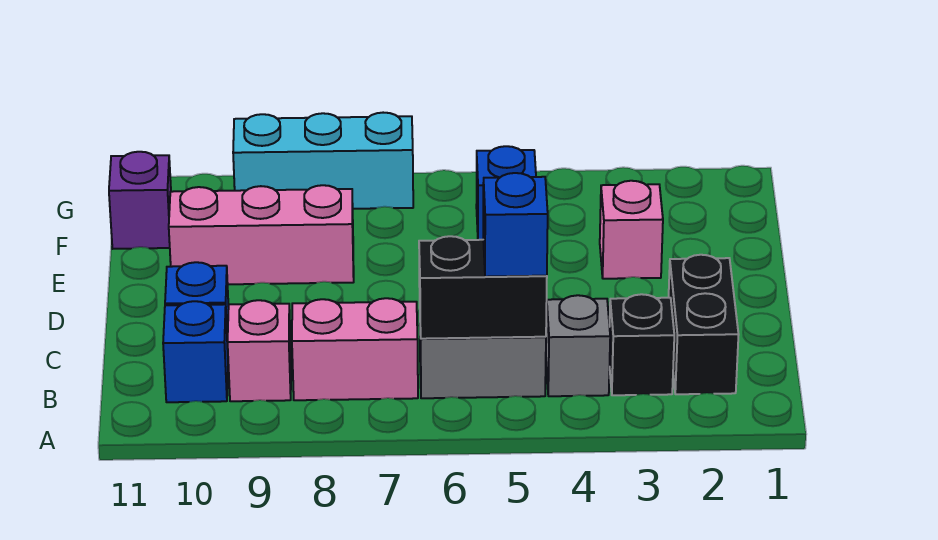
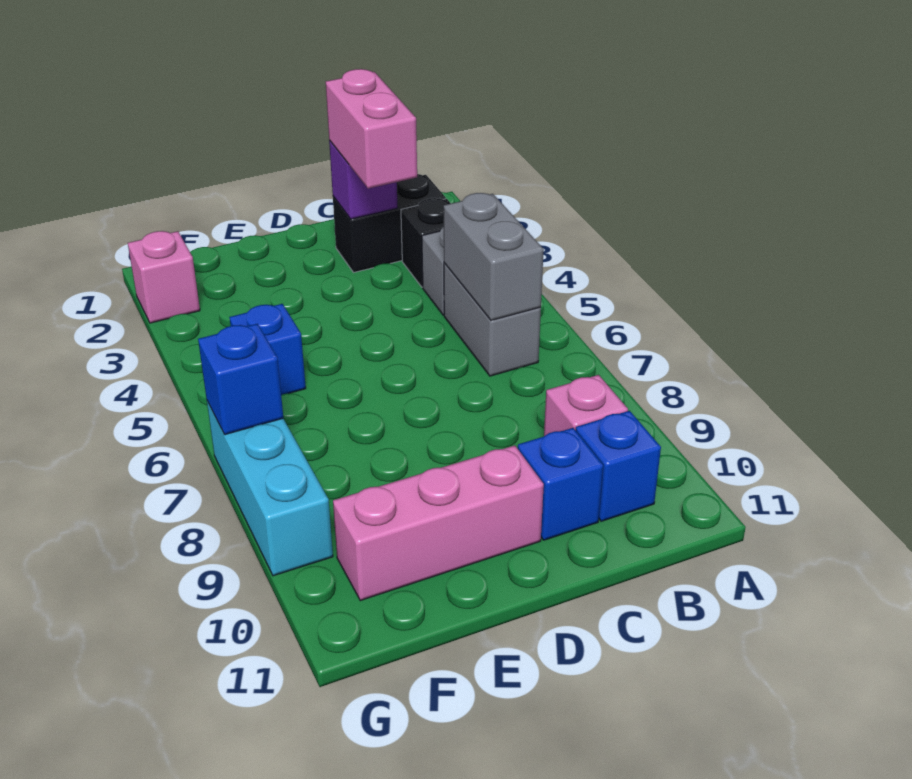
black brick B5:B6 level 2 -> grey brick B5:B6 level 2
blue brick B5 level 3 -> blue brick G7 level 2
pink brick B7:B8 level 1 -> pink brick C2:C3 level 3
pink brick E3 level 1 -> pink brick G2 level 1
pink brick E8:E10 level 1 -> pink brick D10:F10 level 1
purple brick F11 level 1 -> purple brick C2 level 2

